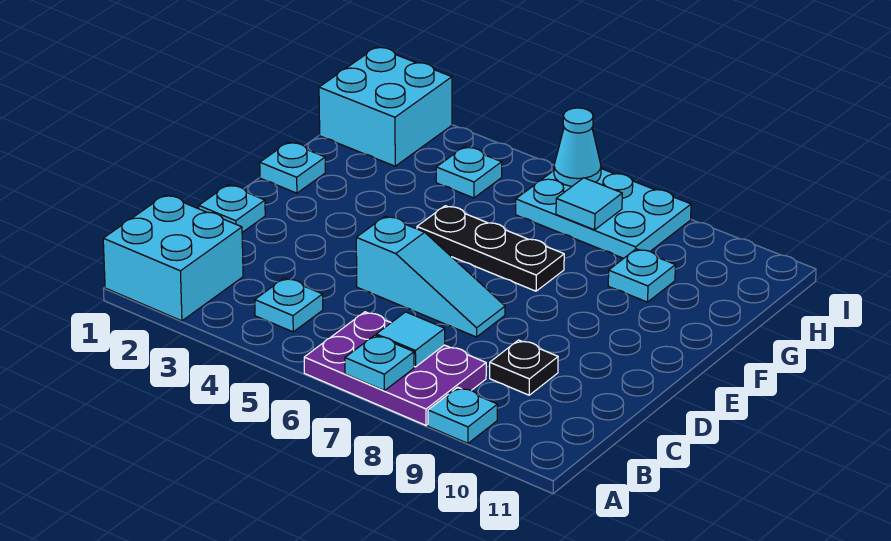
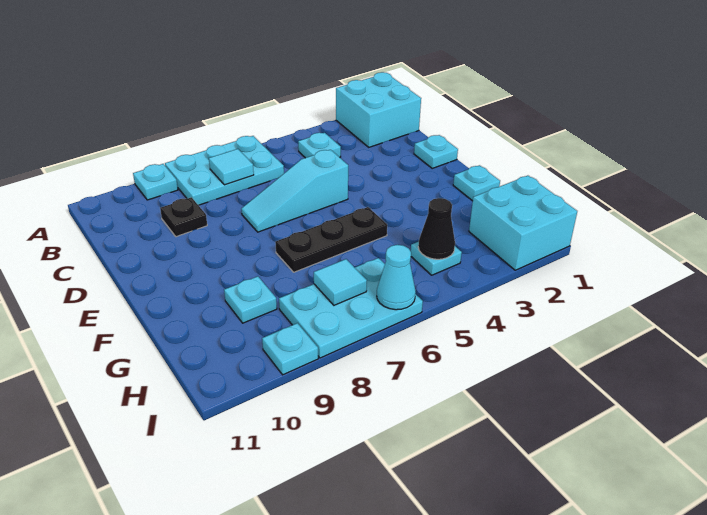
purple plate A6:B8 level 1 -> cyan plate A6:B8 level 1
cyan plate A7 level 2 -> cyan plate I9 level 1
none -> black cone H4 level 2

